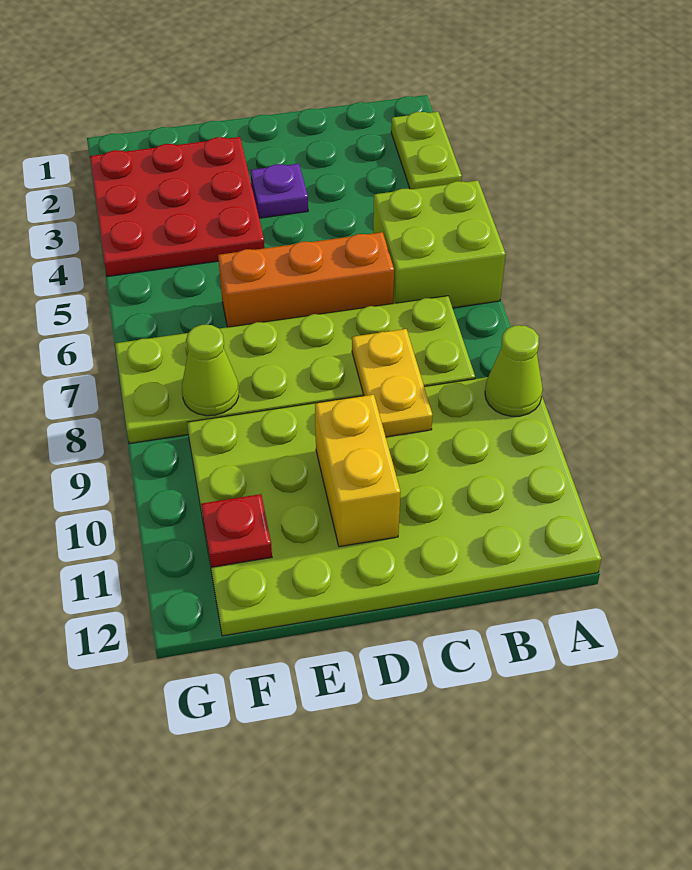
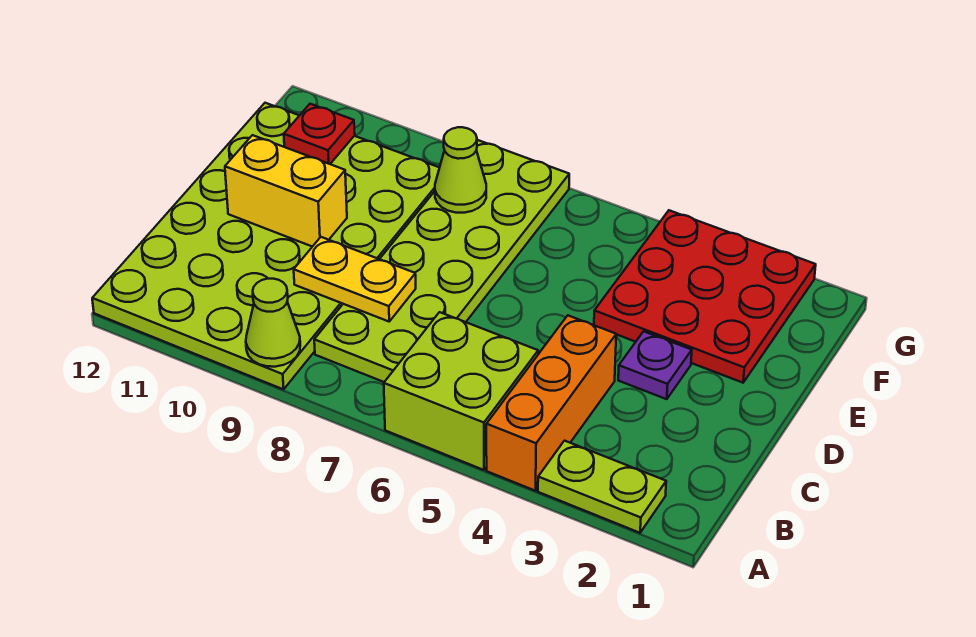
orange brick C6:E6 level 1 -> orange brick A4:C4 level 1

